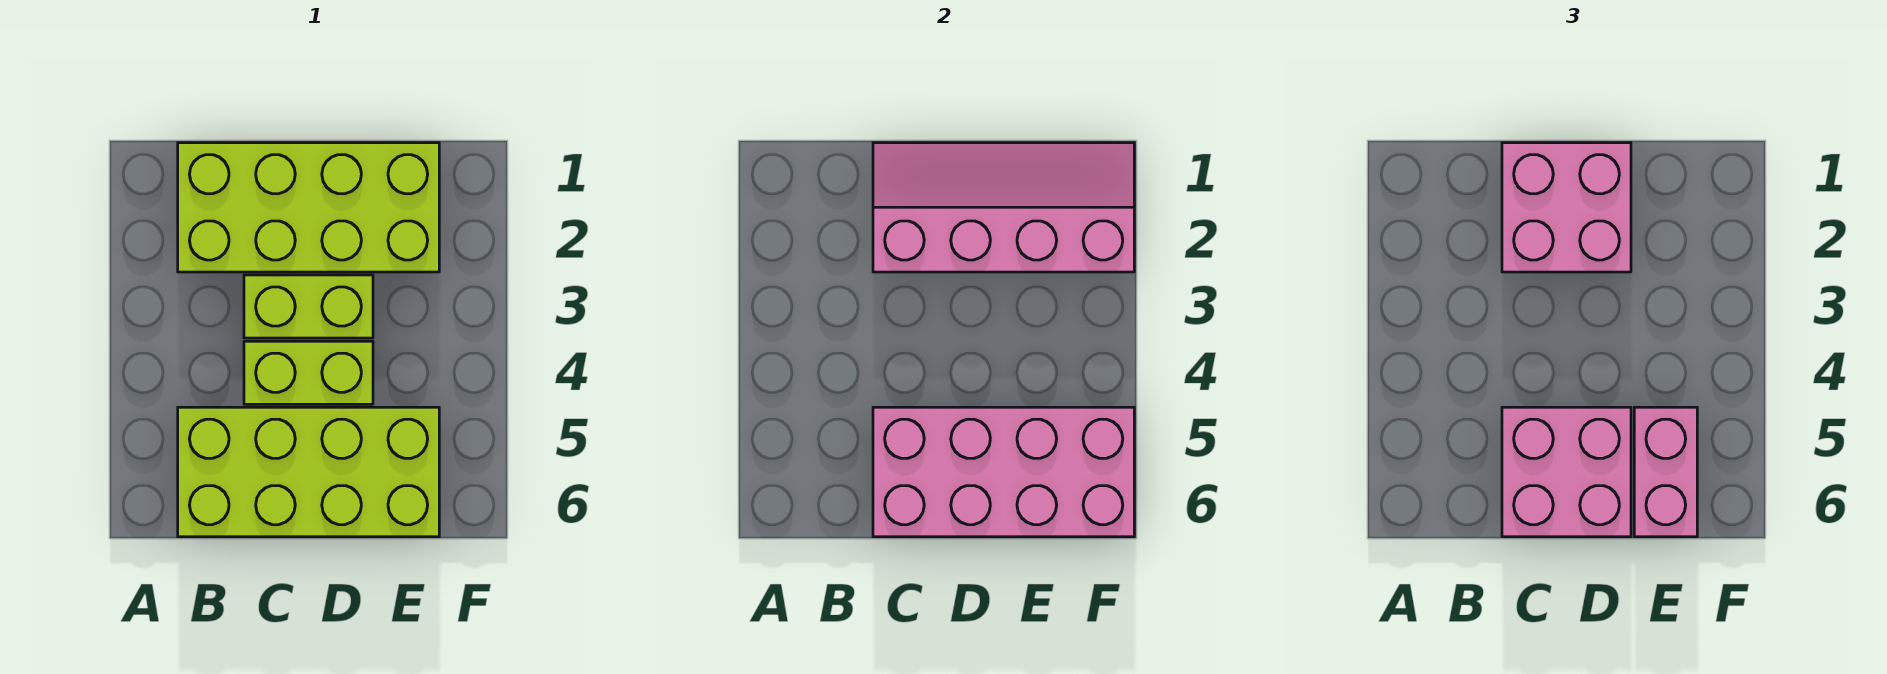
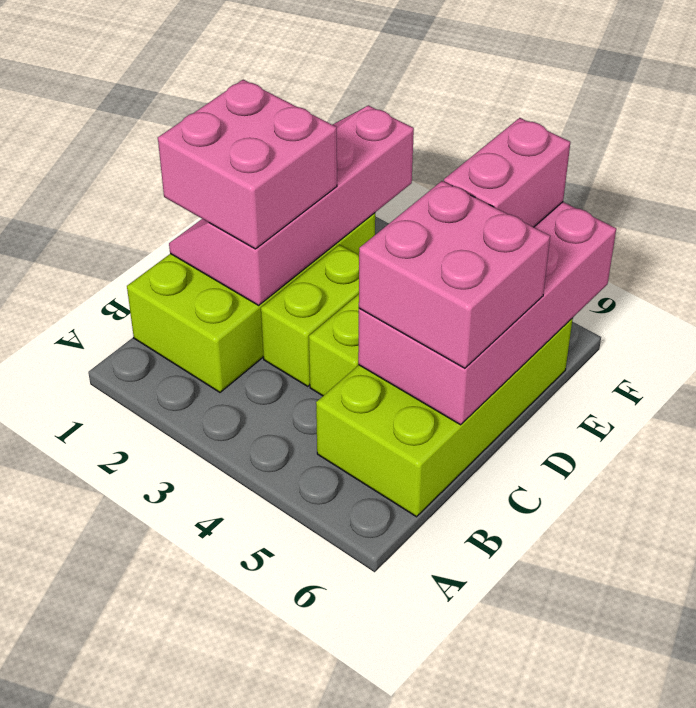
pink brick E5:E6 level 3 -> pink brick E5:F5 level 3

